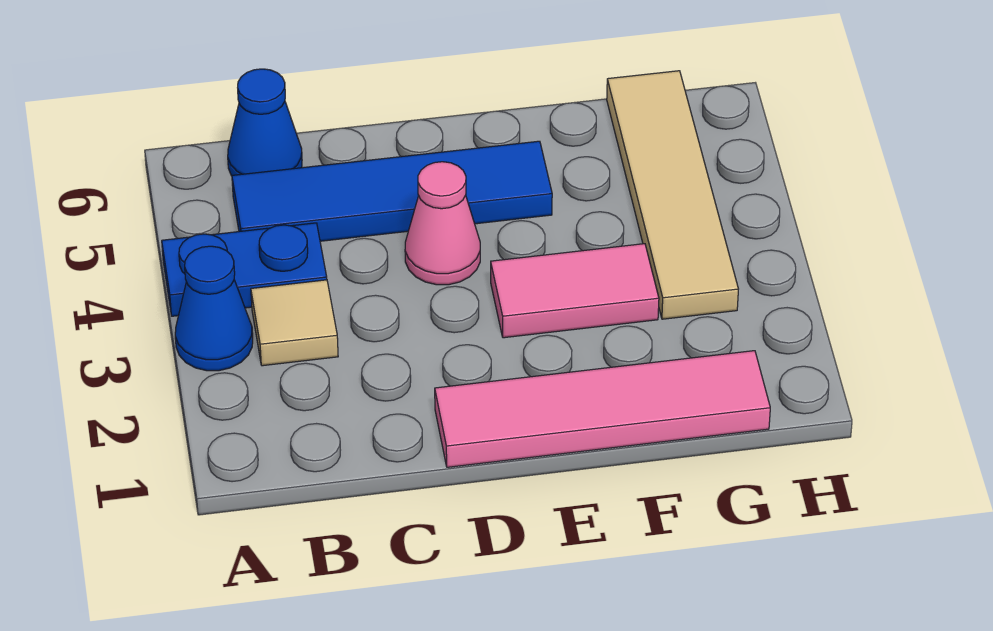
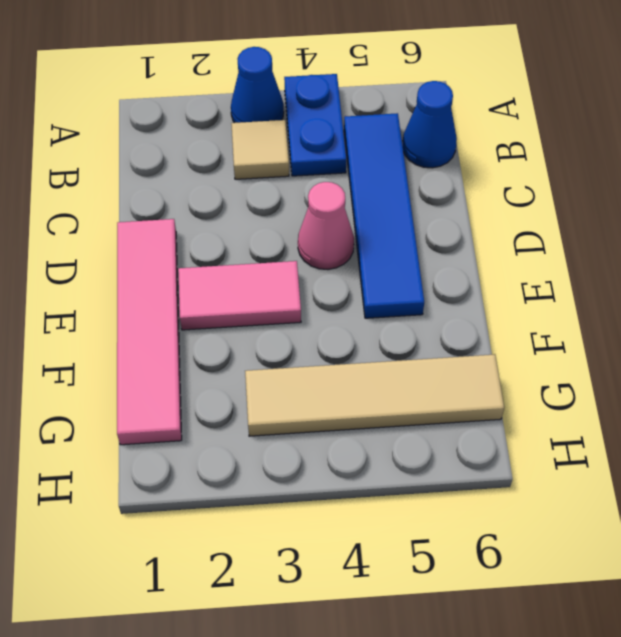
pink tile E3:F3 level 1 -> pink tile E2:E3 level 1

